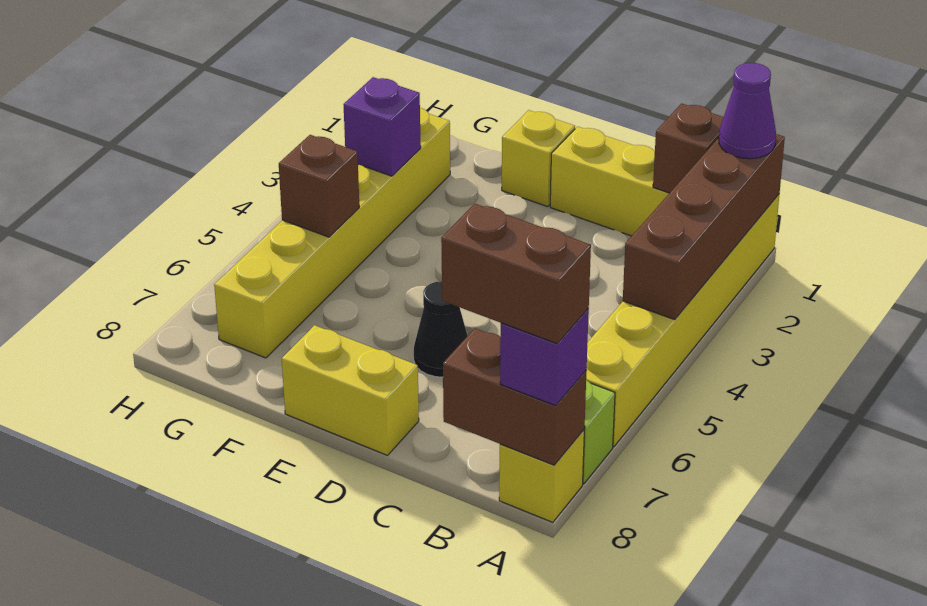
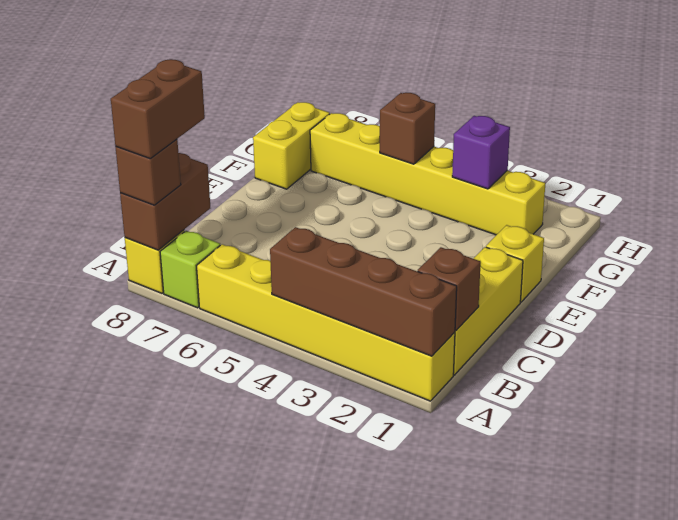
purple cone A1 level 3 -> none
purple brick A8 level 3 -> brown brick A8 level 3
black cone D6 level 1 -> none
yellow brick D8:E8 level 1 -> yellow brick F8:G8 level 1

